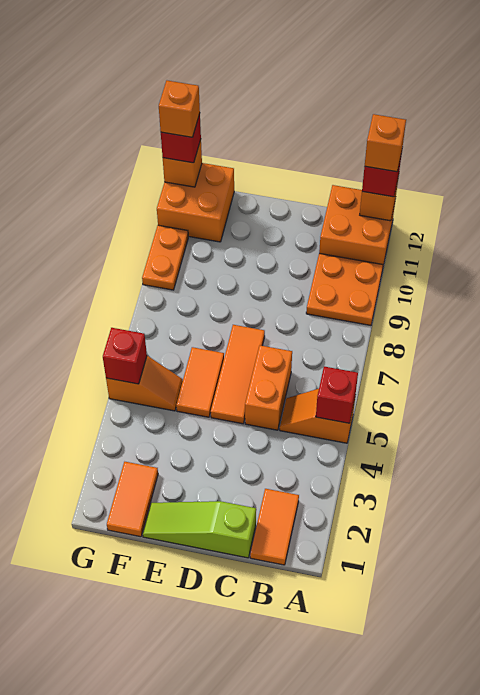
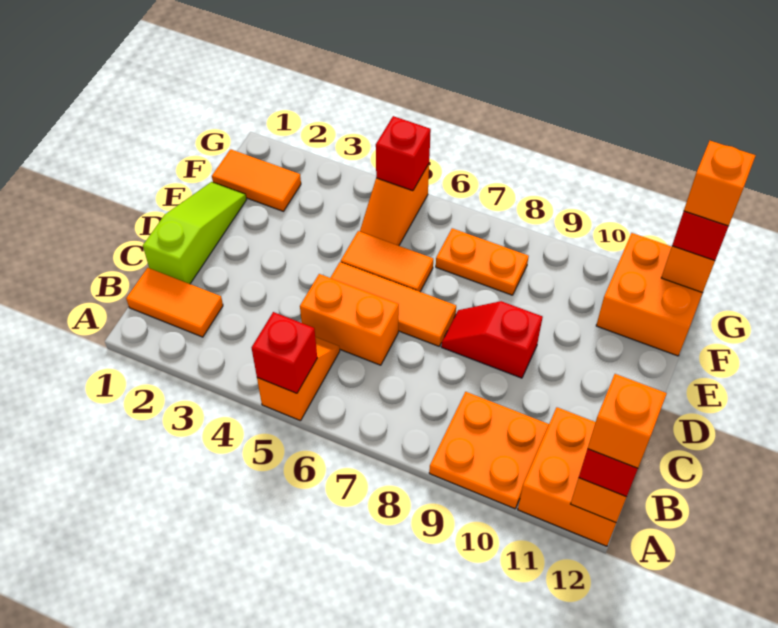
none -> red slope D8:D9 level 1 top 9
orange plate G9:G10 level 1 -> orange plate F7:F8 level 1

